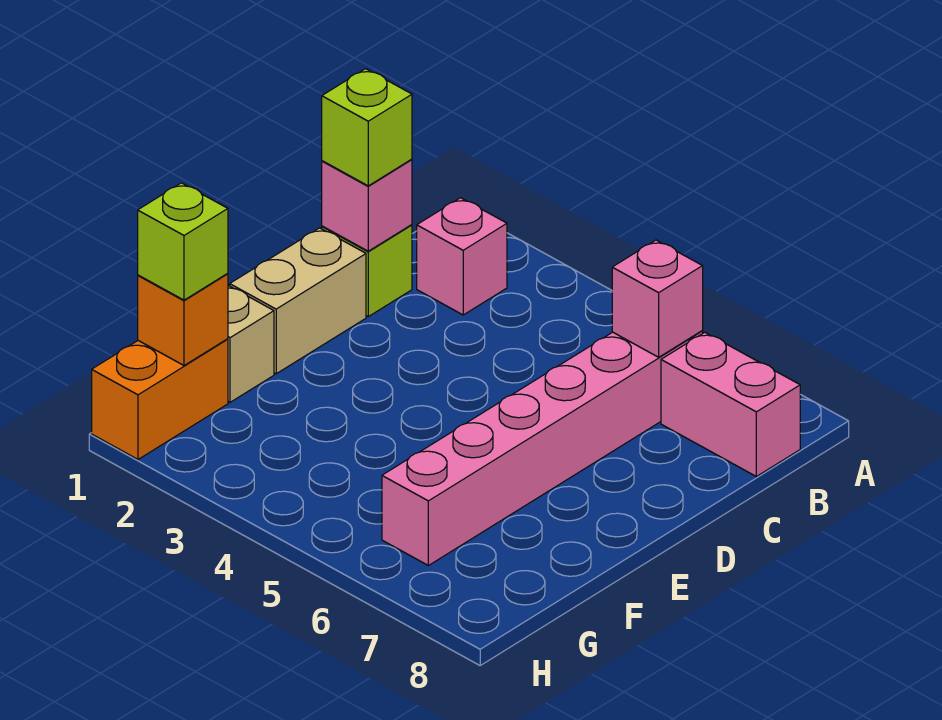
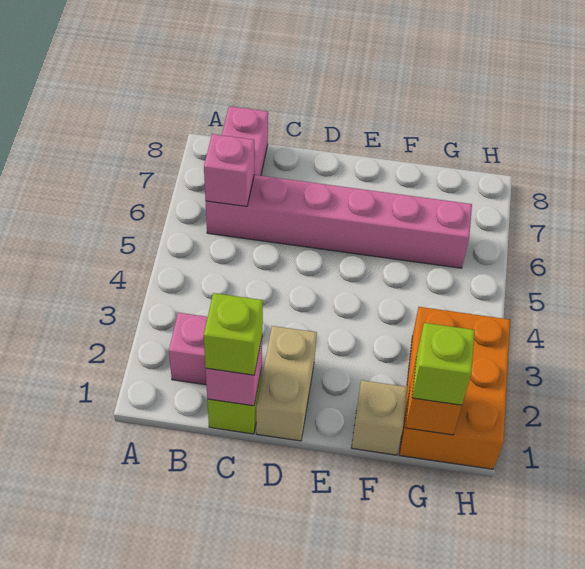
tan brick D1:E1 level 1 -> tan brick D1:D2 level 1
orange brick G1:H1 level 1 -> orange brick G1:H3 level 1

